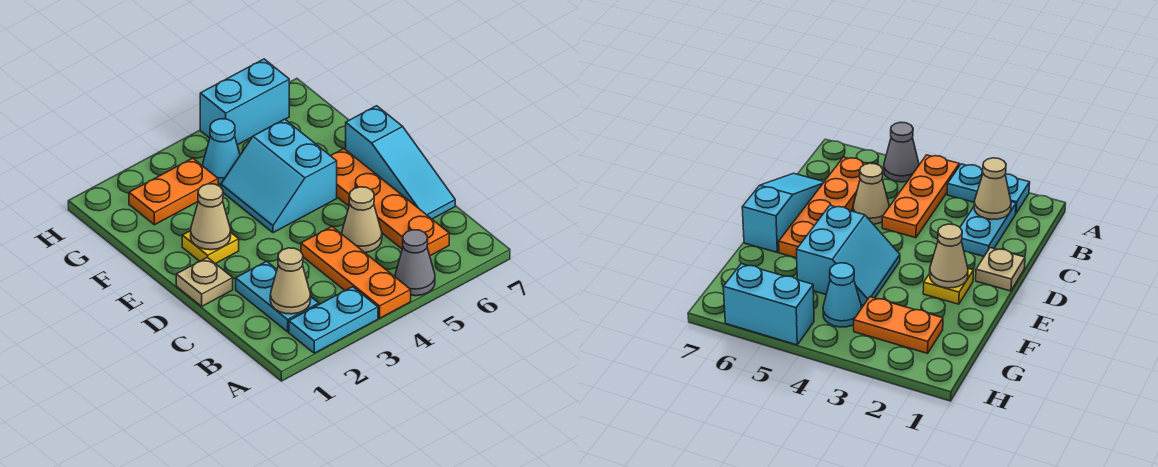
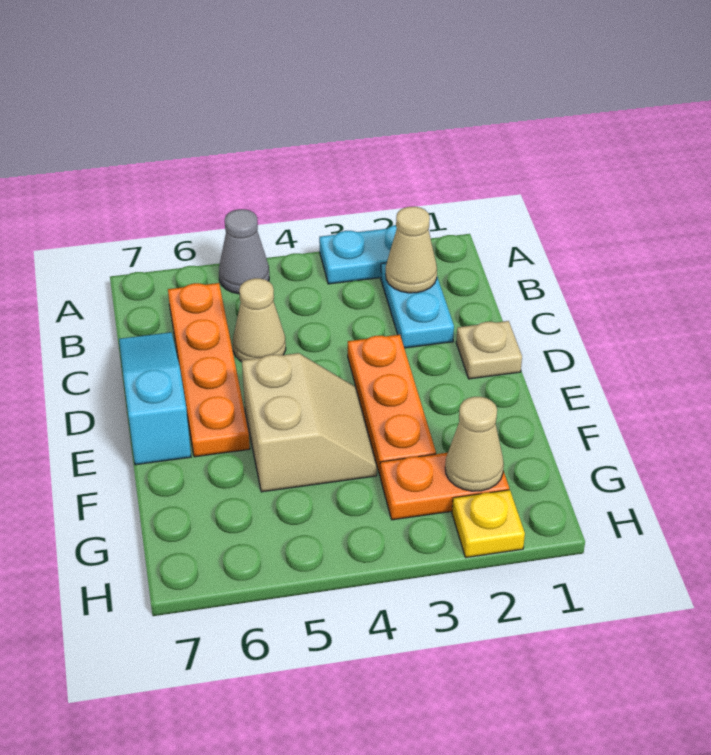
orange plate A4:C4 level 1 -> orange plate D3:F3 level 1
yellow plate E2 level 1 -> yellow plate H2 level 1
tan cone E2 level 2 -> tan cone G2 level 2
cyan slope E4:F5 level 1 top 5 -> tan slope E4:F5 level 1 top 5
cyan cone G4 level 1 -> none
cyan brick H5:H6 level 1 -> none

